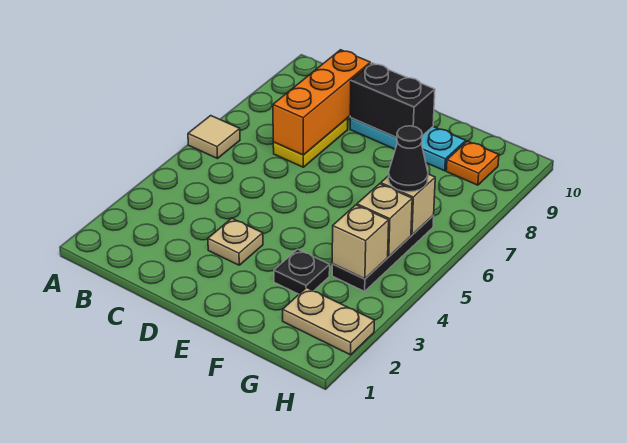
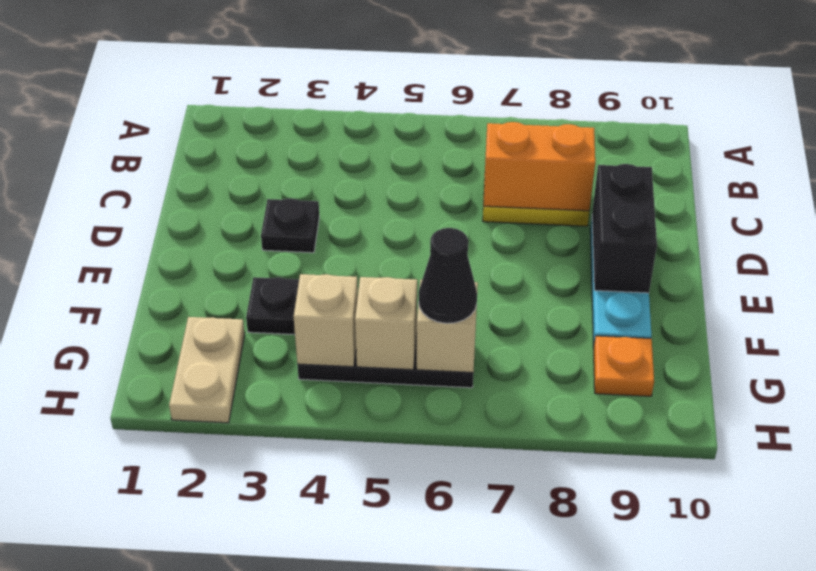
tan tile A6 level 1 -> none
orange brick C7:C9 level 2 -> orange brick C7:C8 level 2
tan plate D3 level 1 -> black plate D3 level 1

